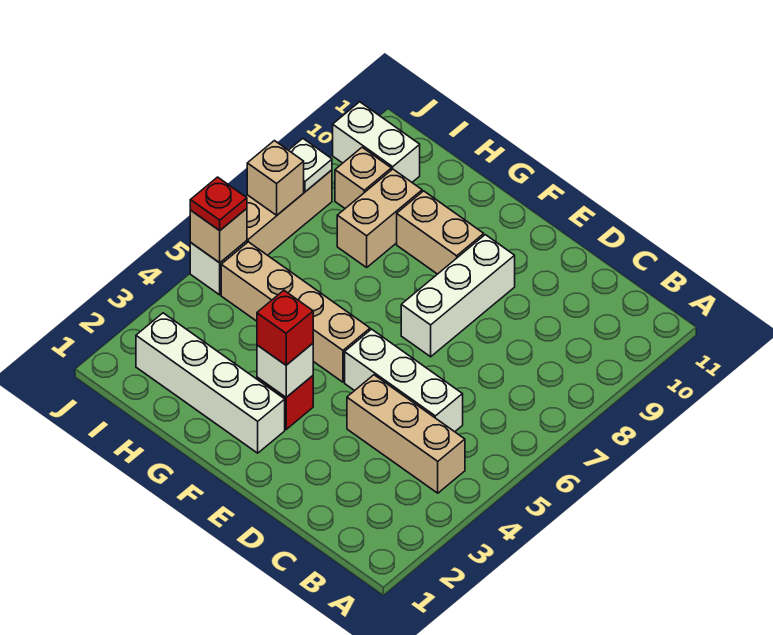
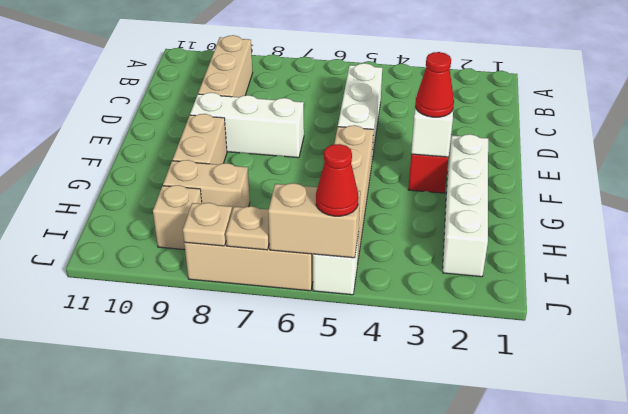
tan brick B4:D4 level 1 -> tan brick B9:D9 level 1
red brick F3 level 3 -> red cone F3 level 3
white brick I10:J10 level 1 -> none
tan brick J5 level 2 -> tan brick J5:J6 level 2
red plate J5 level 3 -> red cone J5 level 3
tan brick J7 level 2 -> tan plate J7 level 2
white plate J8 level 2 -> tan plate J8 level 2

